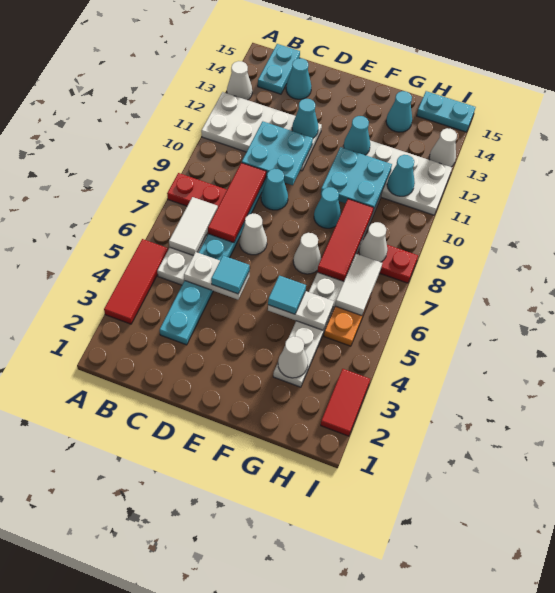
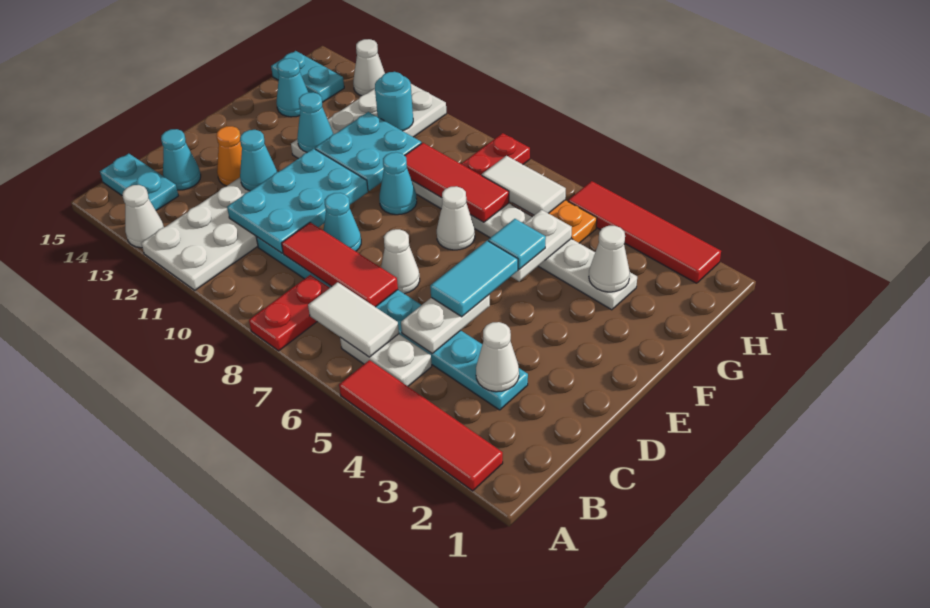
red tile A3:A5 level 1 -> red tile A2:A5 level 1
cyan plate C10:D11 level 2 -> cyan plate C10:E11 level 2
cyan tile D5 level 3 -> cyan tile D5:E5 level 3
none -> orange cone D13 level 1
white cone H8 level 2 -> white cone C3 level 2
cyan cone H11 level 2 -> cyan round brick H11 level 2
cyan plate H15:I15 level 1 -> cyan plate H14:H15 level 1
red tile I2:I3 level 1 -> red tile I2:I5 level 1

